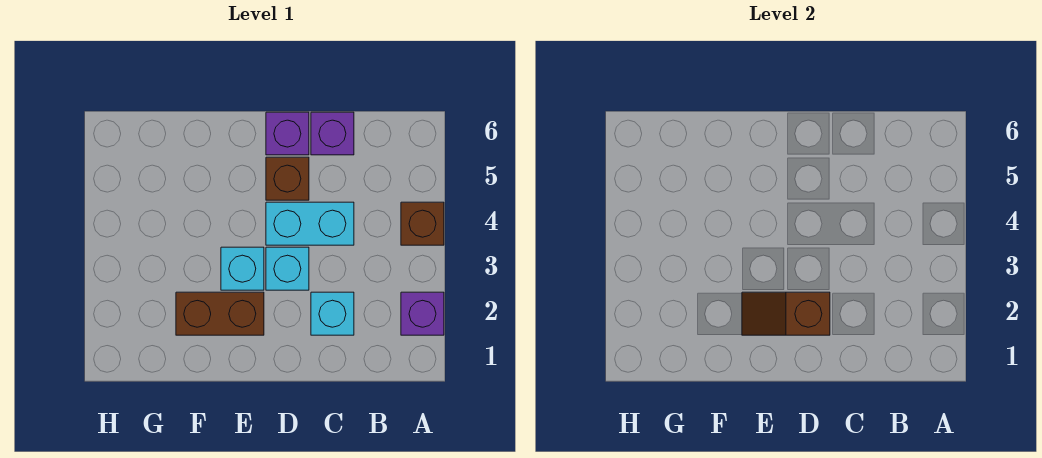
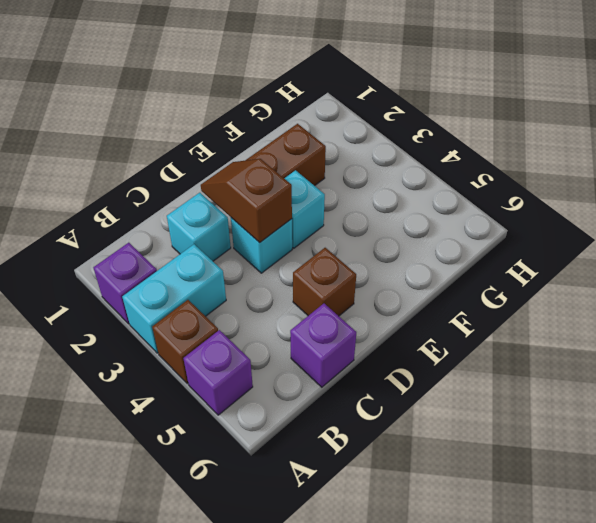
cyan brick C4:D4 level 1 -> cyan brick A3:B3 level 1
brown slope D2:E2 level 2 top D -> brown slope D2:D3 level 2 top 3
purple brick D6 level 1 -> purple brick A5 level 1

